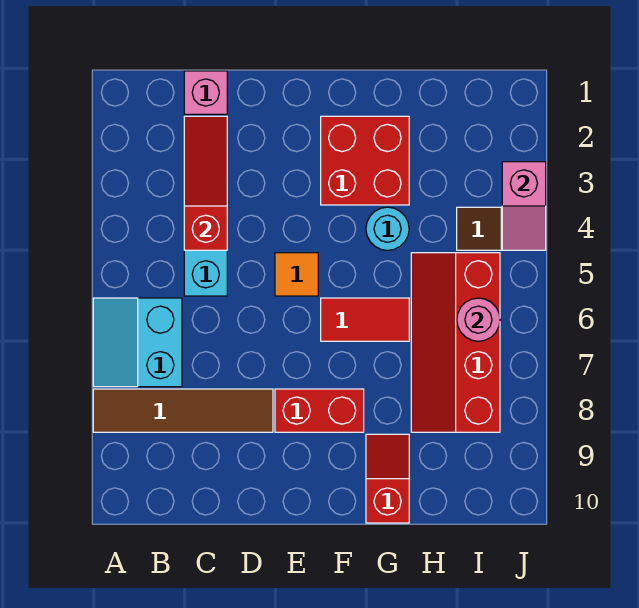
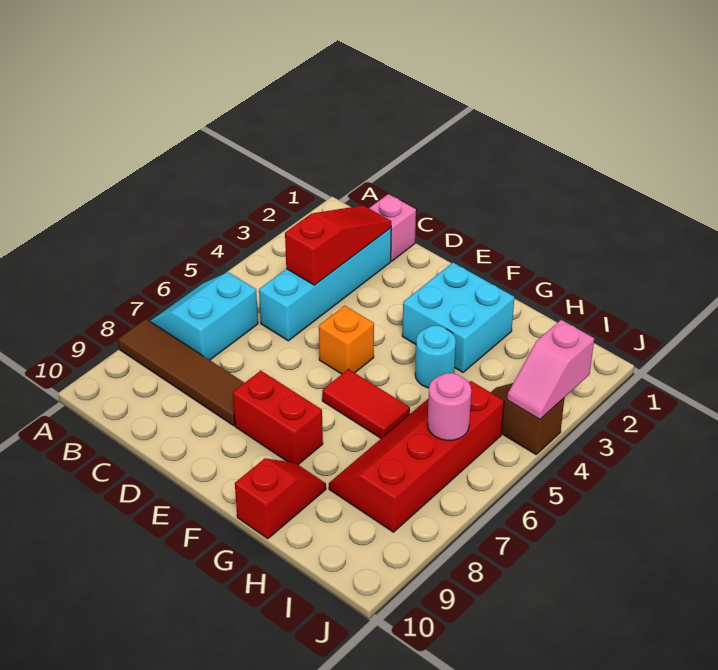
orange tile E5 level 1 -> orange brick E5 level 1
red brick F2:G3 level 1 -> cyan brick F2:G3 level 1

